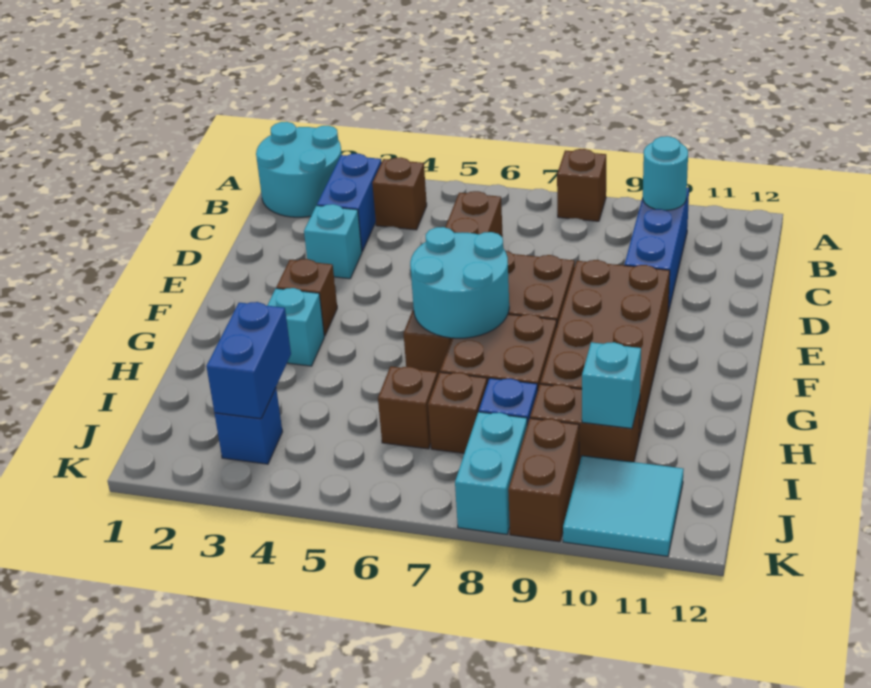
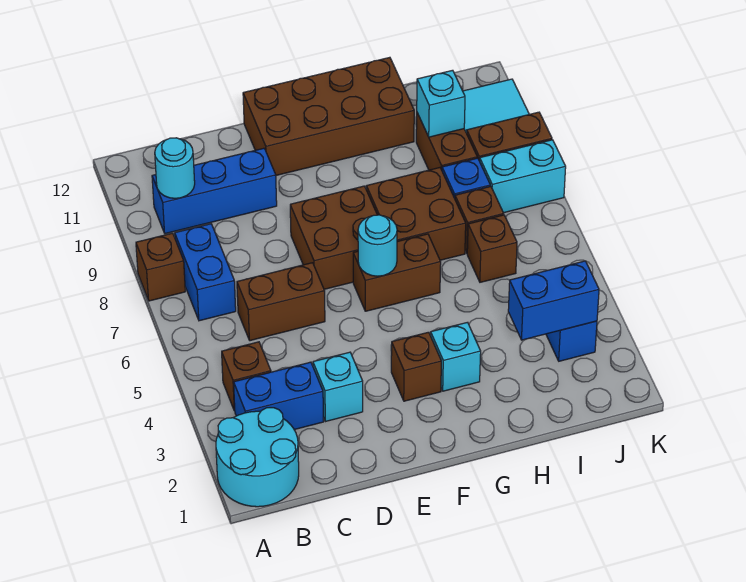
none -> blue brick B7:B8 level 1
brown brick E9:H10 level 1 -> brown brick E11:H12 level 1
cyan round brick F6:G7 level 2 -> cyan round brick F6 level 2

